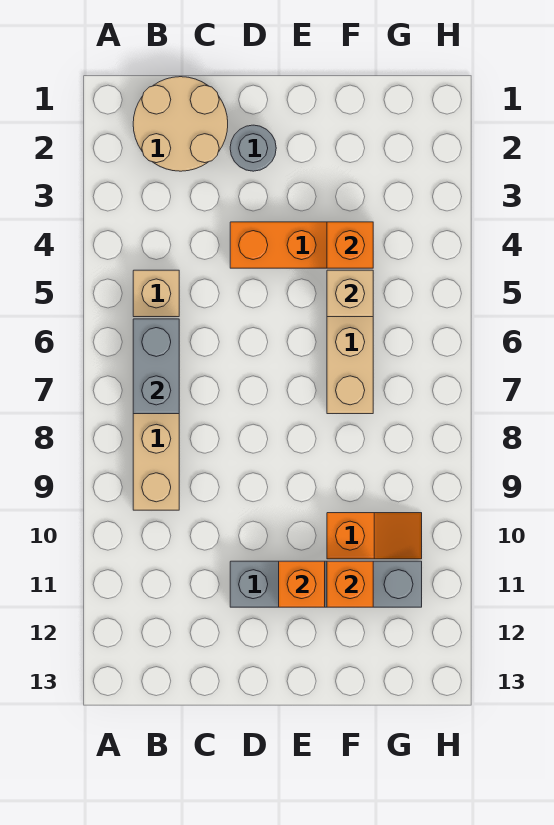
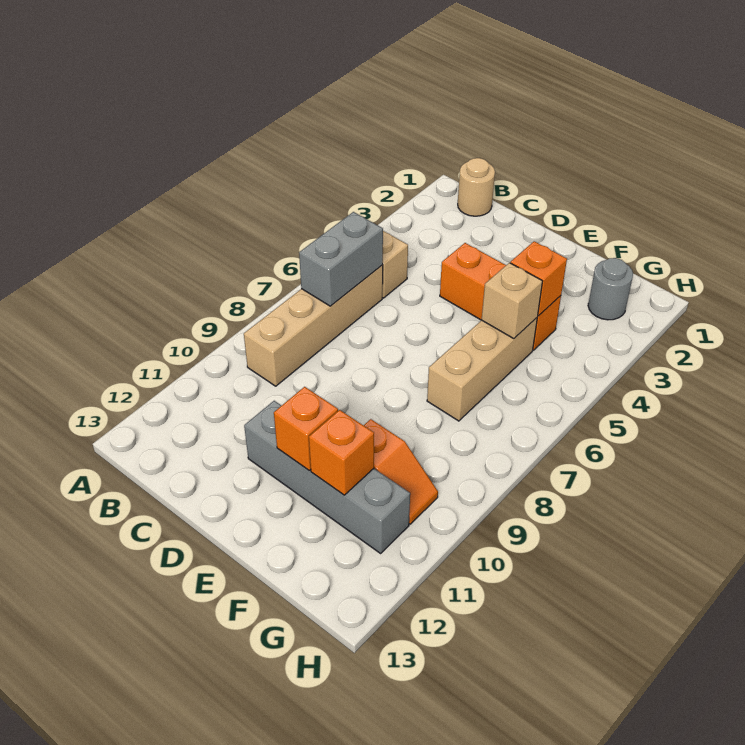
tan round brick B1:C2 level 1 -> tan round brick B1 level 1
grey round brick D2 level 1 -> grey round brick G2 level 1

